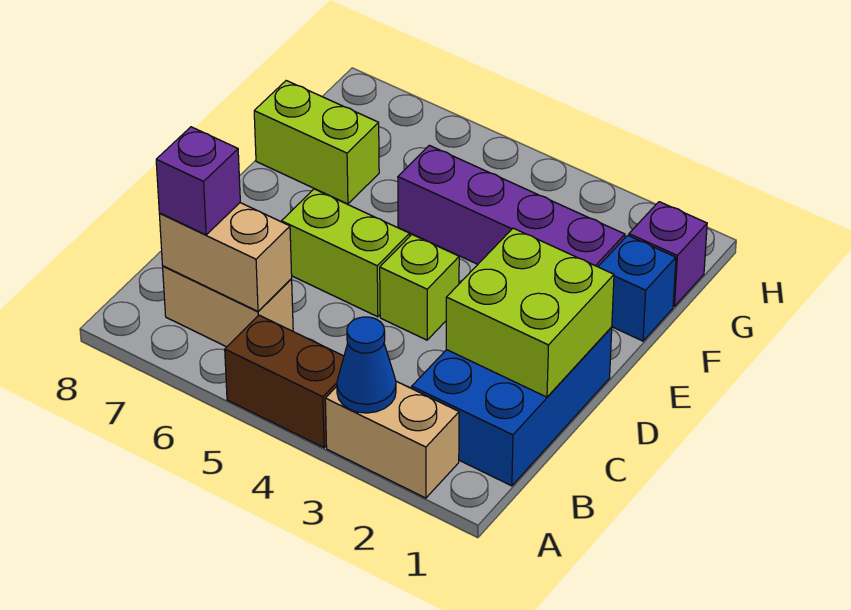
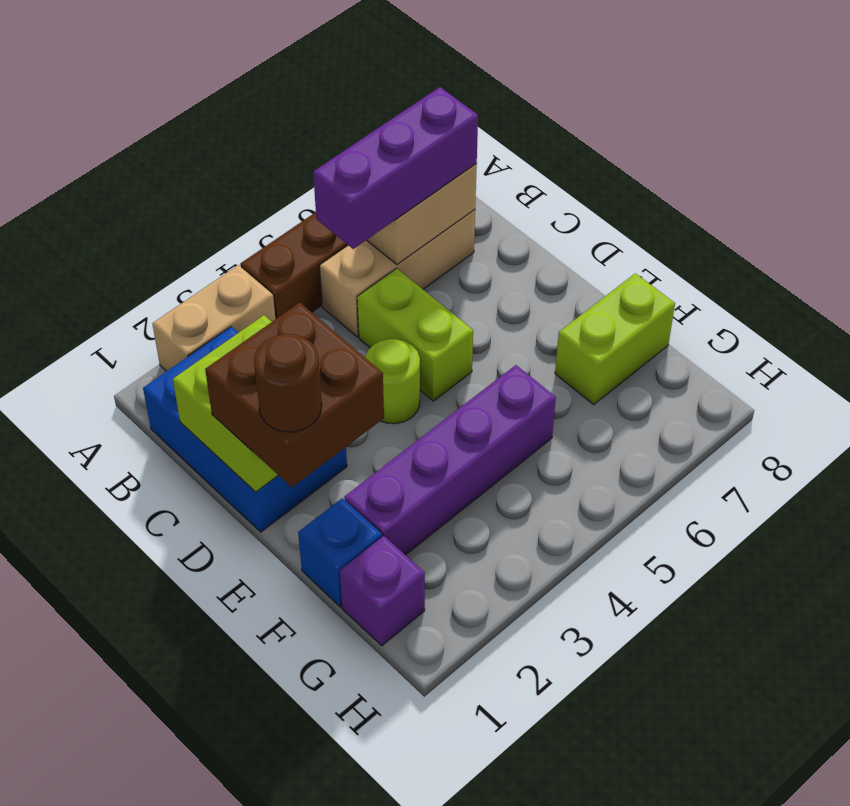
blue cone A3 level 2 -> none
tan brick B6:B7 level 1 -> tan brick B5:B7 level 1
purple brick B7 level 3 -> purple brick B5:B7 level 3
none -> brown brick D1:E2 level 3
lime brick D4 level 1 -> lime round brick D4 level 1
lime brick D5:D6 level 1 -> lime brick C5:D5 level 1
none -> brown round brick E1 level 4

